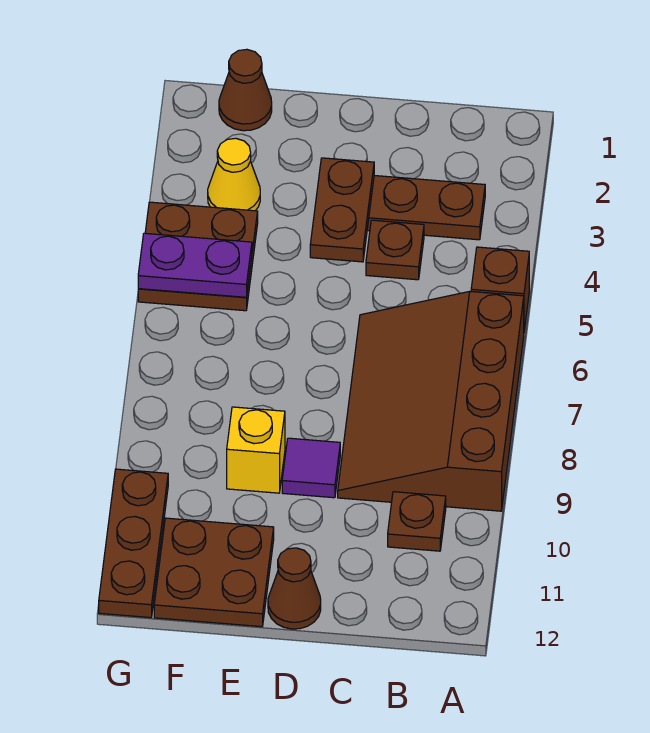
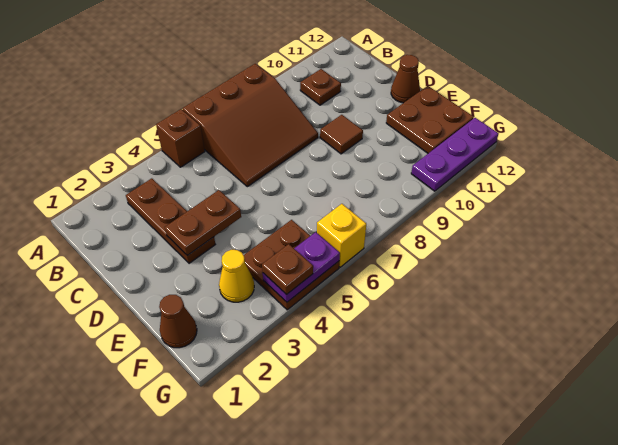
brown slope A6:C9 level 1 top A -> brown slope A6:C8 level 1 top A
brown plate C4 level 1 -> brown plate G4 level 3
purple tile D9 level 1 -> brown tile D9 level 1
yellow brick E9 level 1 -> yellow brick G6 level 1
purple plate F5:G5 level 2 -> purple plate G4:G5 level 2
brown plate G10:G12 level 1 -> purple plate G10:G12 level 1

